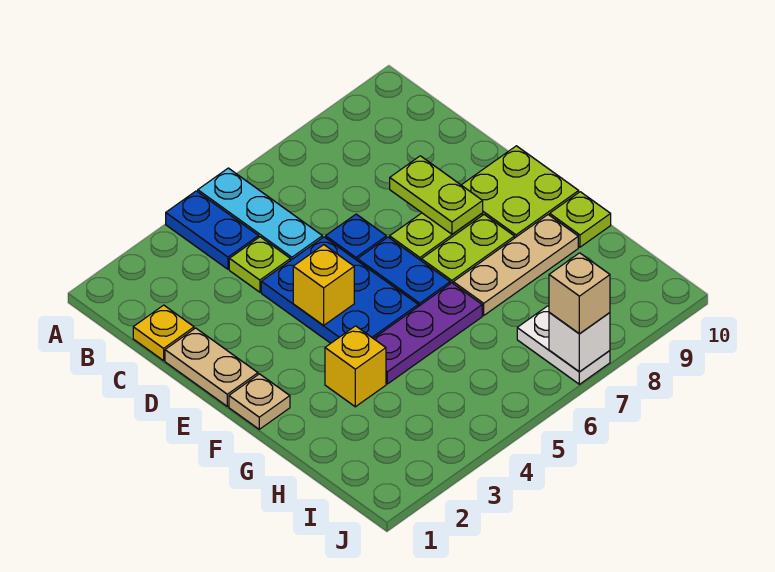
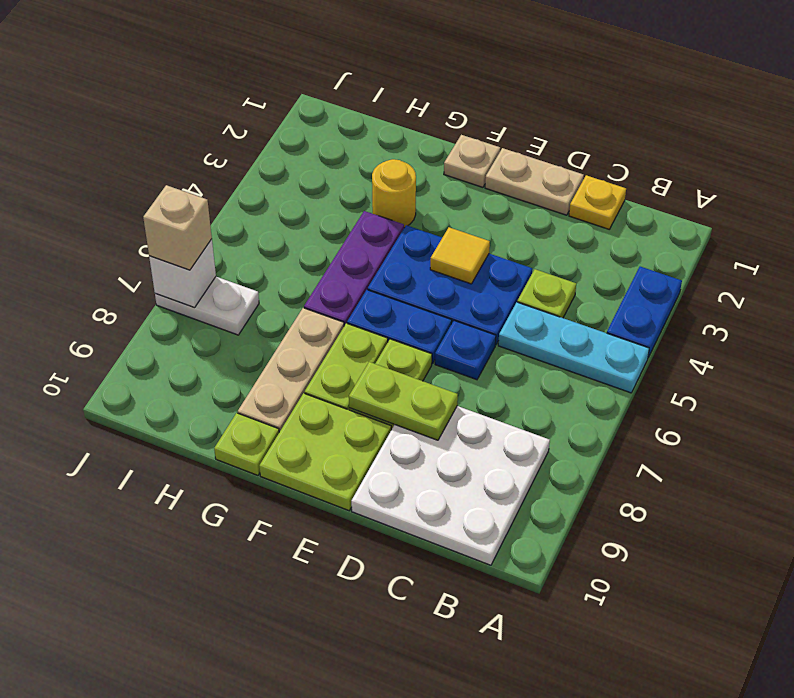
blue plate A4:B4 level 1 -> blue plate A3:A4 level 1
none -> white plate B8:D10 level 1
yellow brick E4 level 2 -> yellow tile E4 level 2
yellow brick G3 level 1 -> yellow round brick G3 level 1

